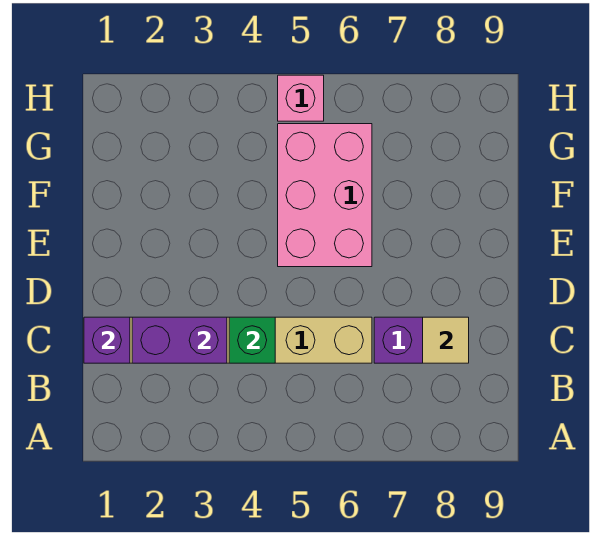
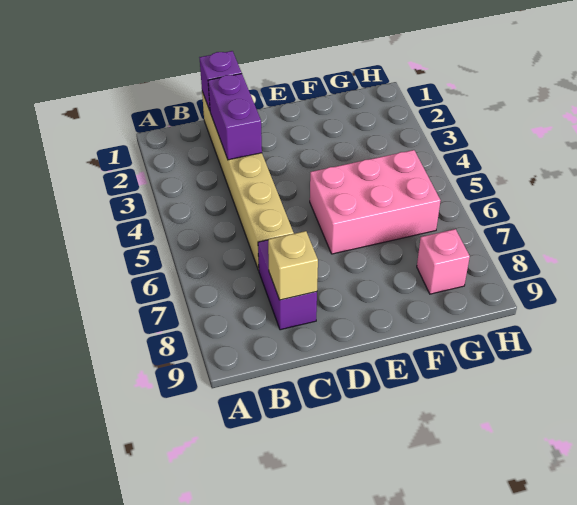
green brick C4 level 2 -> none
tan tile C8 level 2 -> tan brick C8 level 2
pink brick H5 level 1 -> pink brick G8 level 1

